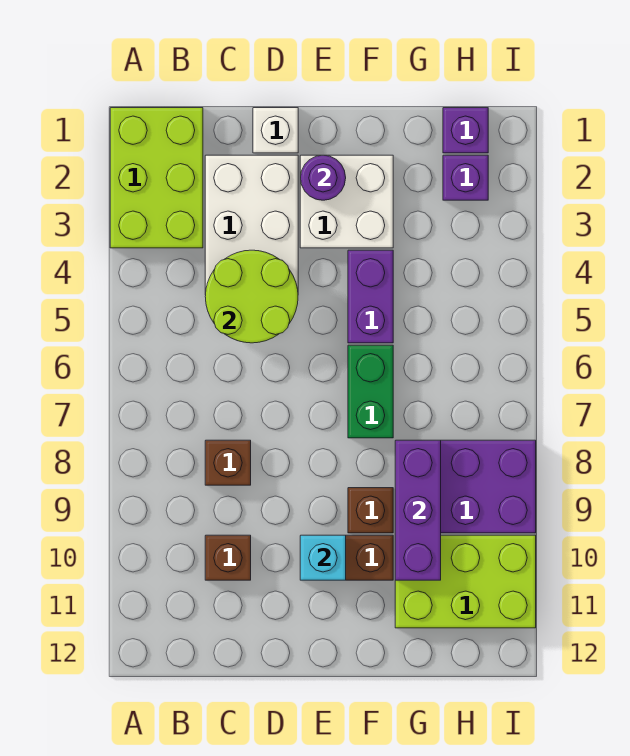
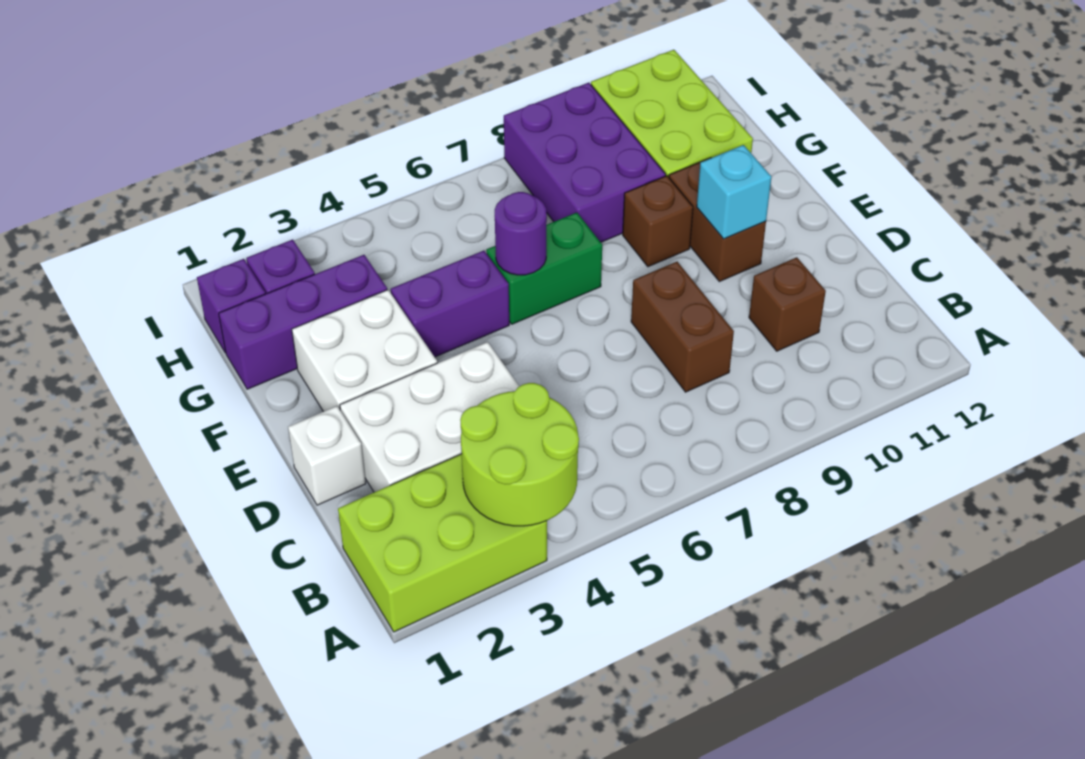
lime round brick C4:D5 level 2 -> lime round brick A3:B4 level 2
brown brick C8 level 1 -> brown brick C8:D8 level 1
purple round brick E2 level 2 -> purple round brick F6 level 2
purple brick G8:G10 level 2 -> purple brick G1:G3 level 1

